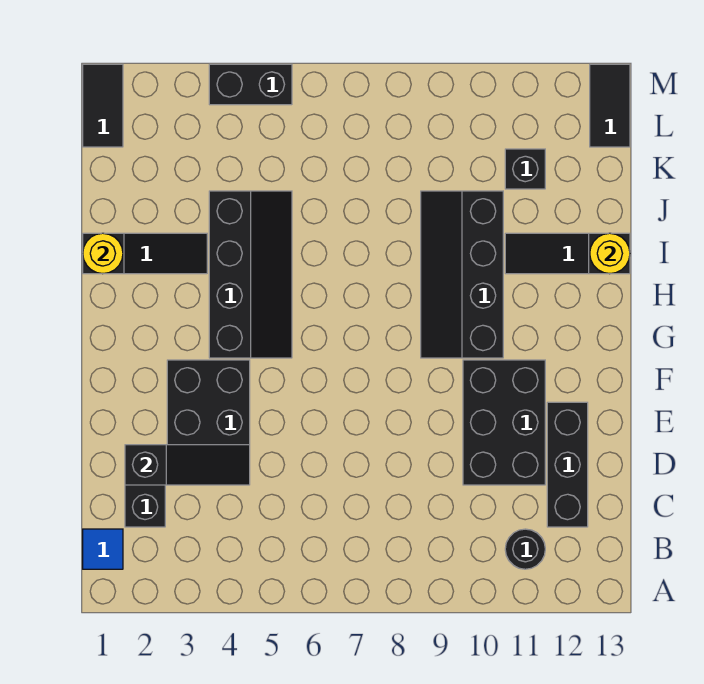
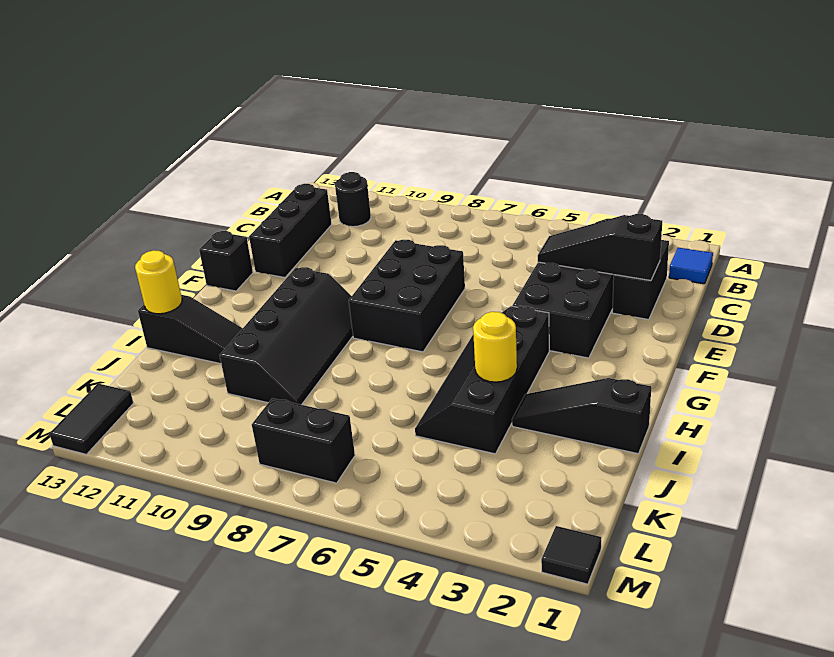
black brick D10:F11 level 1 -> black brick E7:G8 level 1
yellow round brick I1 level 2 -> yellow round brick I4 level 2
black brick K11 level 1 -> black brick F13 level 1
black tile L1:M1 level 1 -> black tile M1 level 1
black brick M4:M5 level 1 -> black brick L7:L8 level 1

